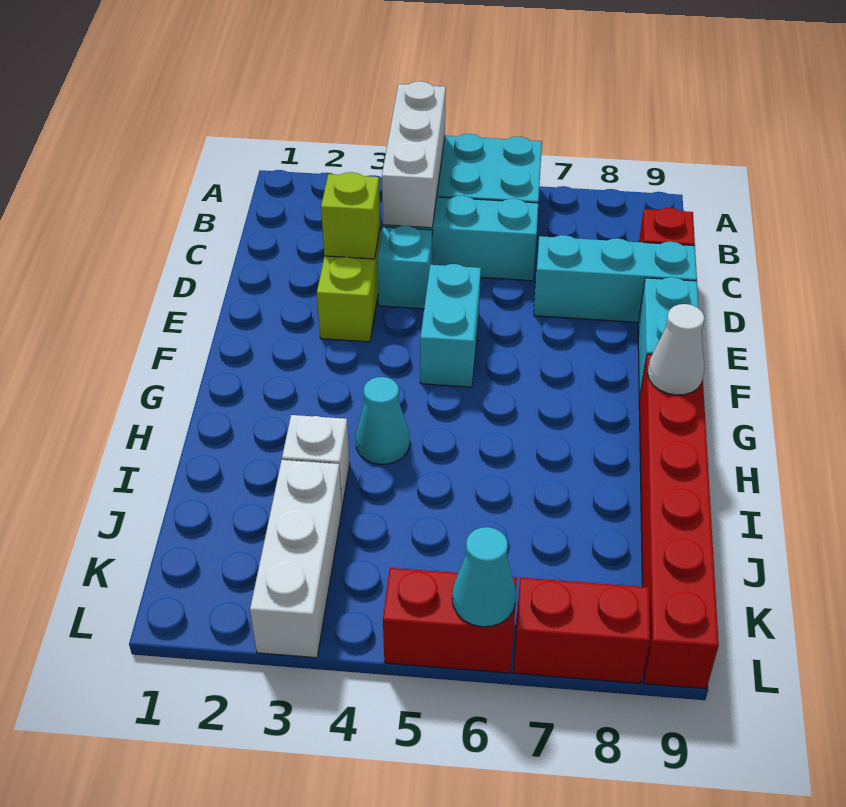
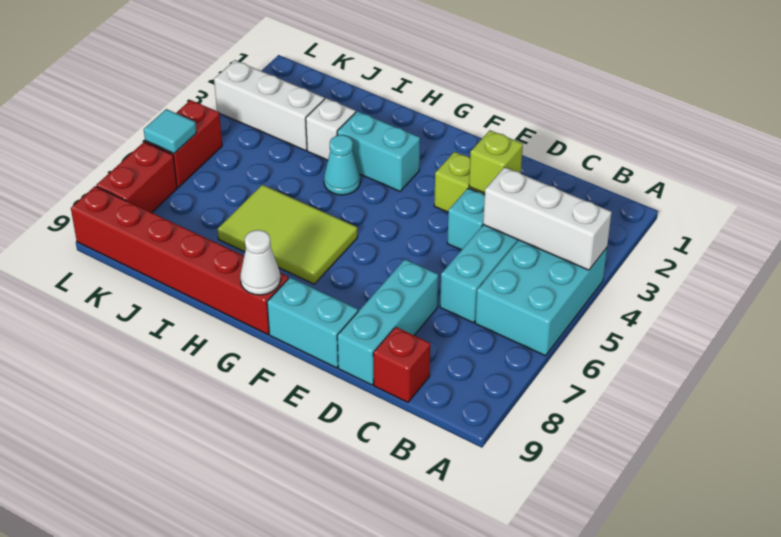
cyan brick E5:F5 level 1 -> cyan brick G3:H3 level 1
none -> lime tile G6:I7 level 1
cyan cone L6 level 2 -> cyan tile L6 level 2

